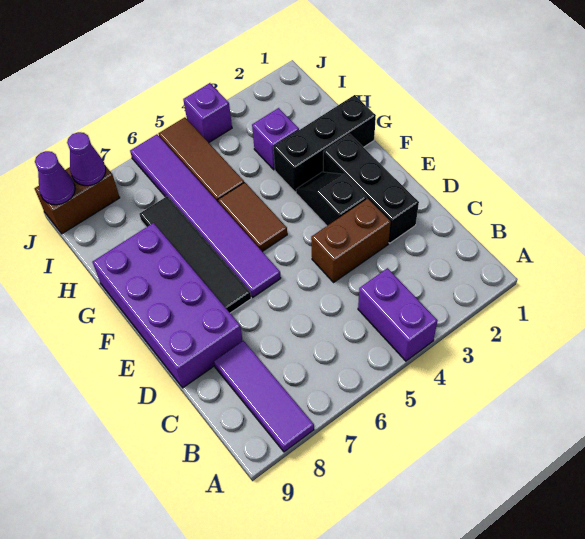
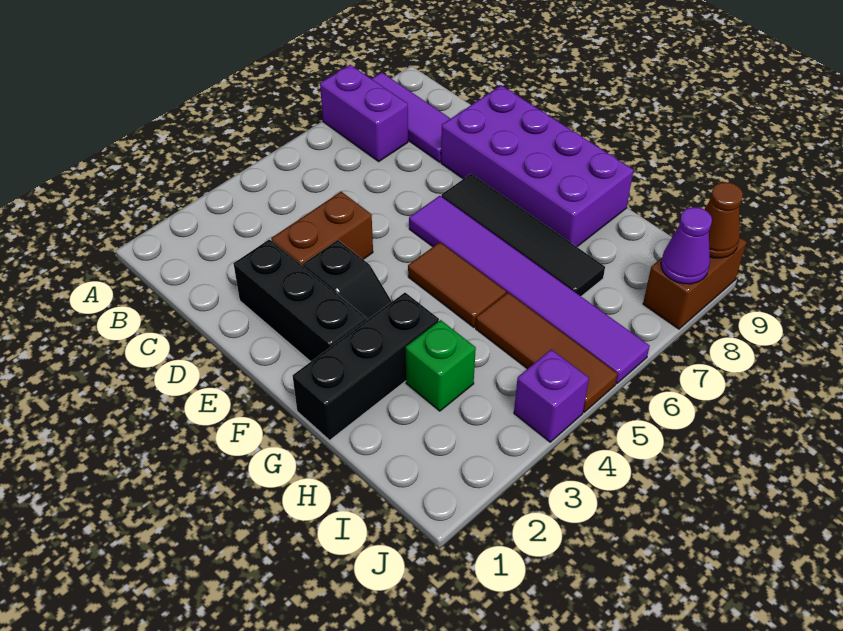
purple brick A4:B4 level 1 -> purple brick A7:B7 level 1
purple brick H3 level 1 -> green brick H3 level 1
purple cone J9 level 2 -> brown cone J9 level 2

